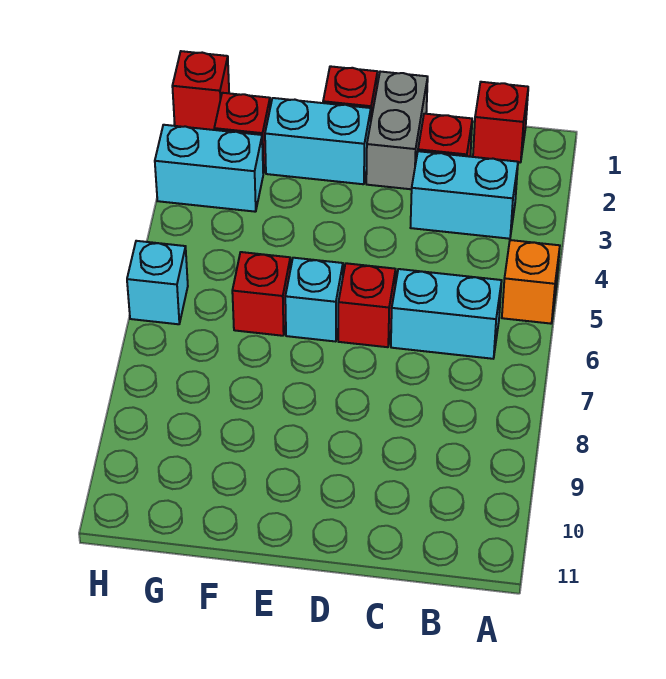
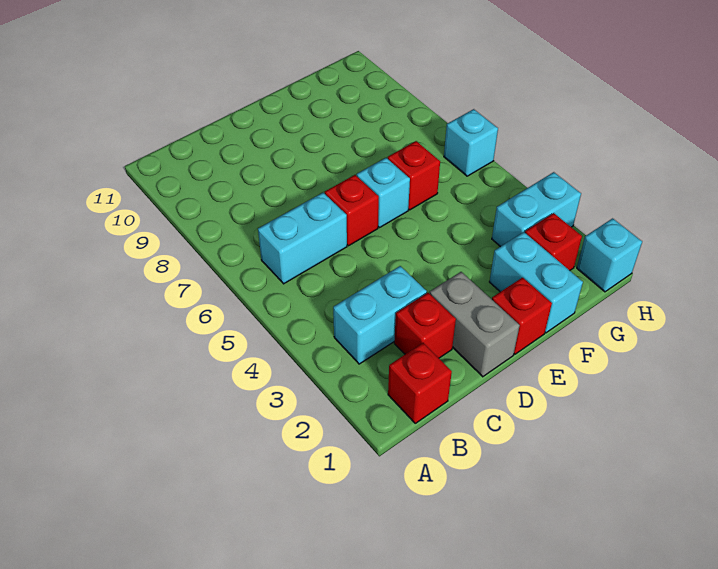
orange brick A5 level 1 -> none
cyan brick E2:F2 level 1 -> cyan brick F1:F2 level 1
red brick H1 level 1 -> cyan brick H1 level 1

